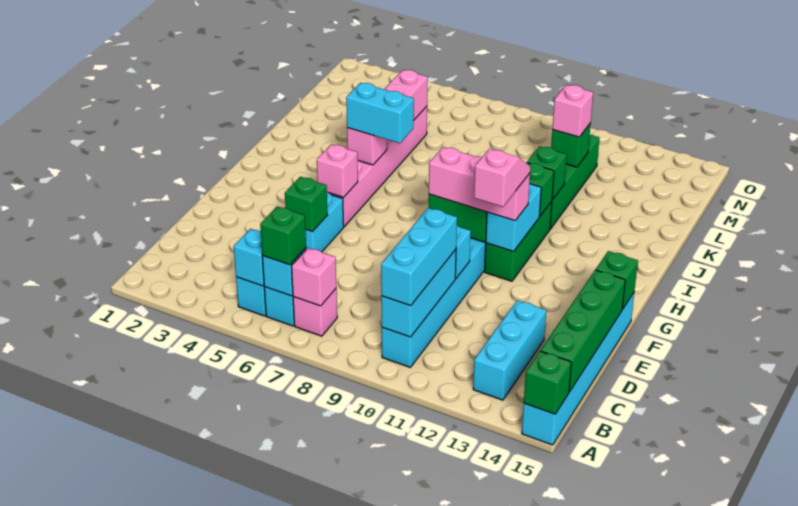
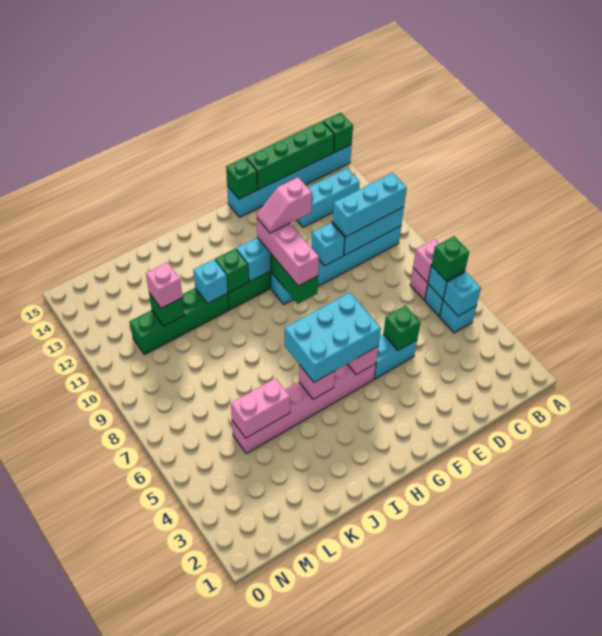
cyan brick I5:I6 level 3 -> cyan brick G5:I6 level 3
green brick J11 level 2 -> cyan brick J11 level 2

